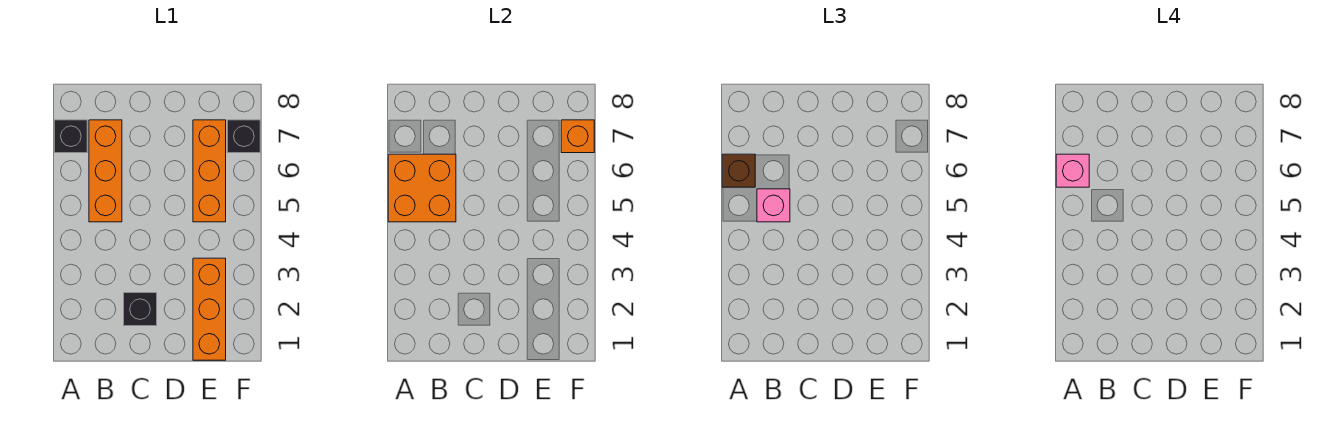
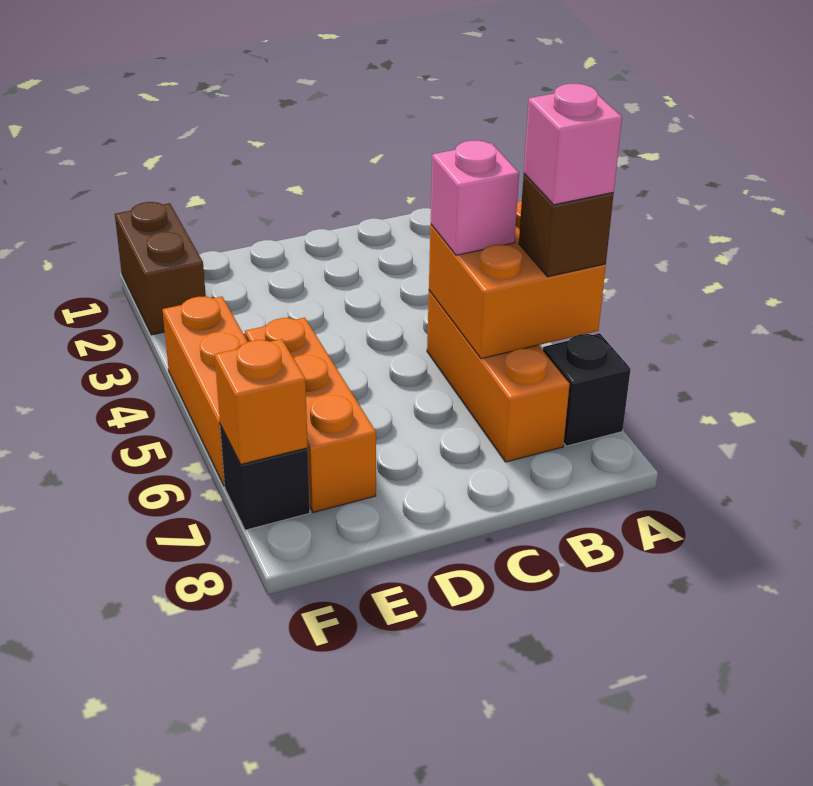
black brick C2 level 1 -> none
orange brick E1:E3 level 1 -> orange brick F4:F6 level 1
none -> brown brick F1:F2 level 1

